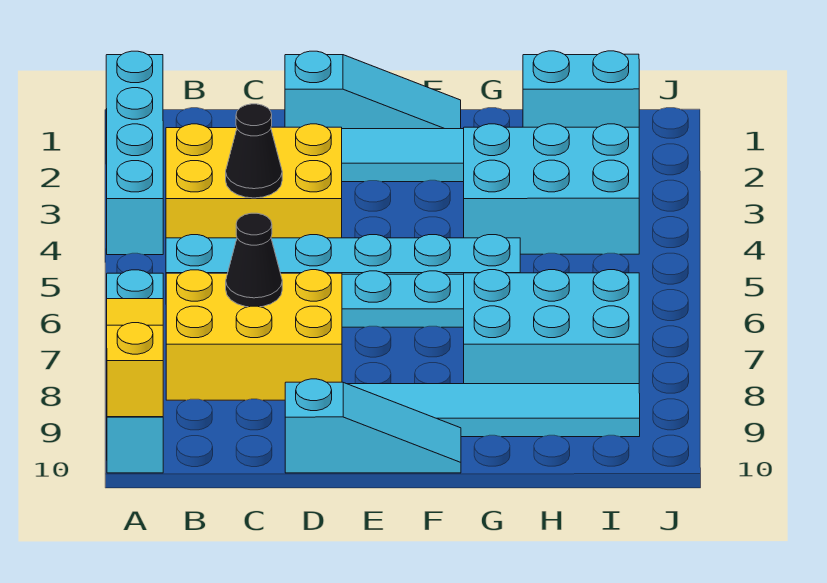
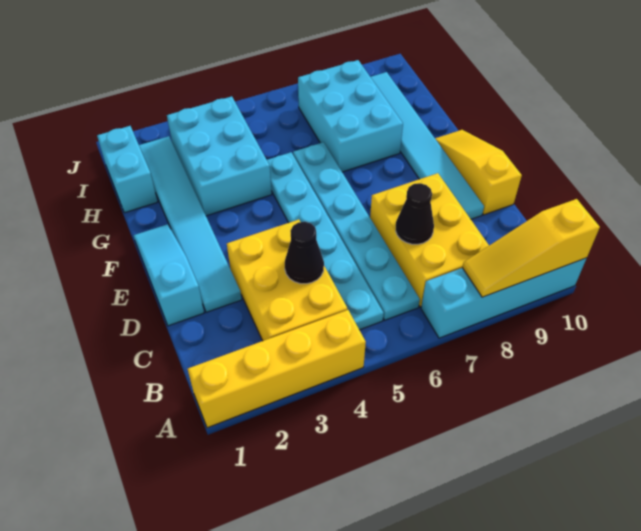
cyan brick A1:A4 level 1 -> yellow brick A1:A4 level 1
cyan slope D10:F10 level 1 top D -> yellow slope D10:F10 level 1 top D

